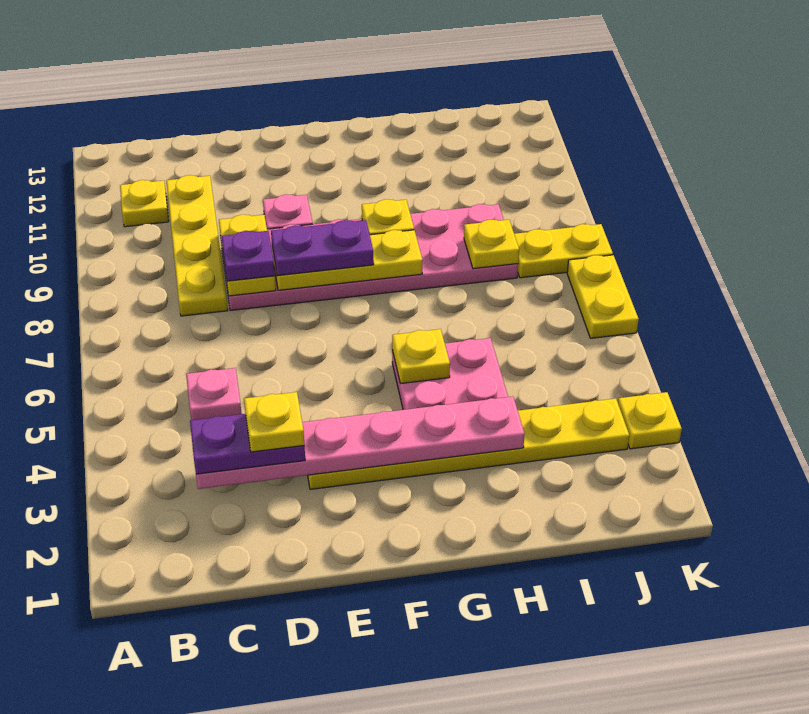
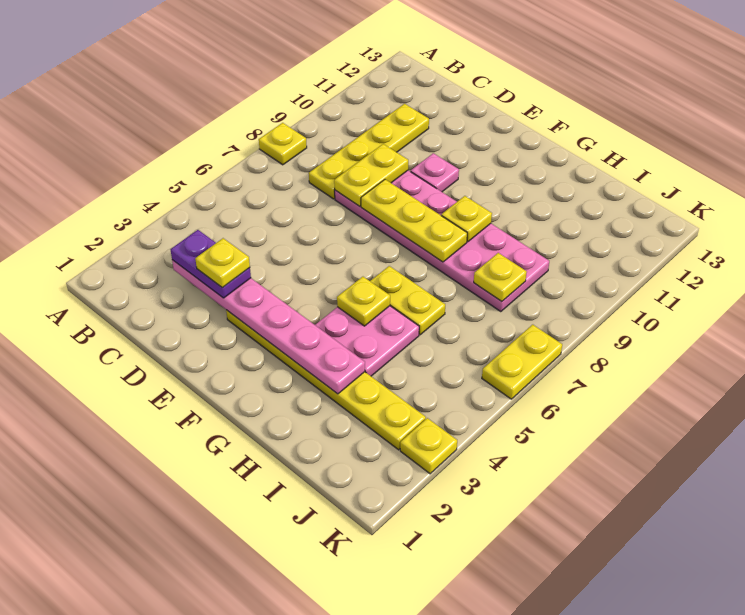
yellow plate B11 level 1 -> yellow plate A8 level 1
pink plate C5 level 1 -> none
purple plate D8 level 3 -> none
purple plate E8:F8 level 3 -> none
yellow plate J8:K8 level 1 -> yellow plate G6:H6 level 1

